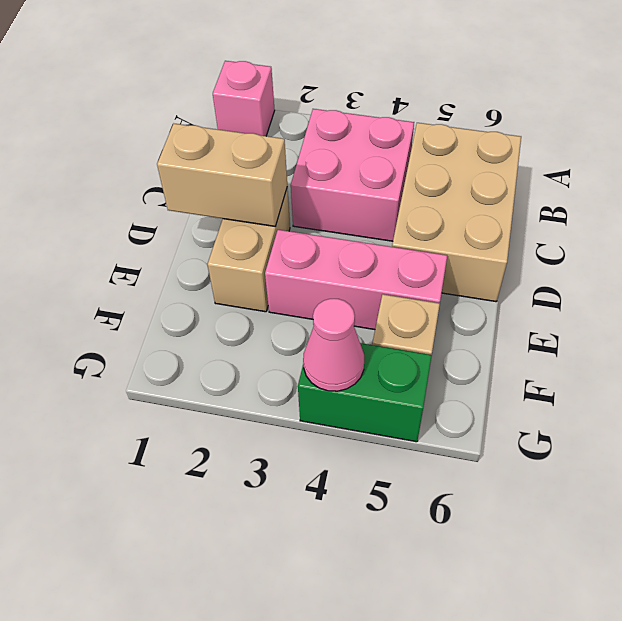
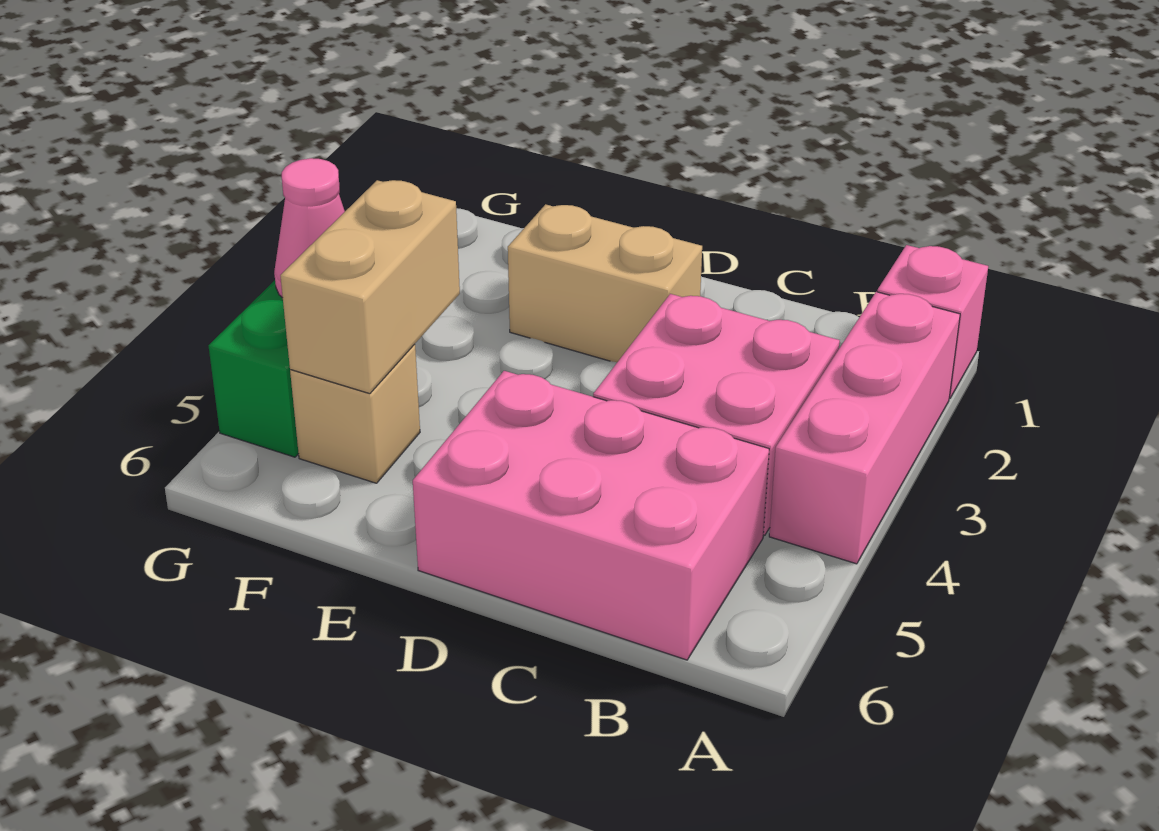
tan brick B5:D6 level 1 -> pink brick B5:D6 level 1
tan brick D1:D2 level 2 -> tan brick F4:F5 level 2
pink brick E3:E5 level 1 -> pink brick A2:A4 level 1

